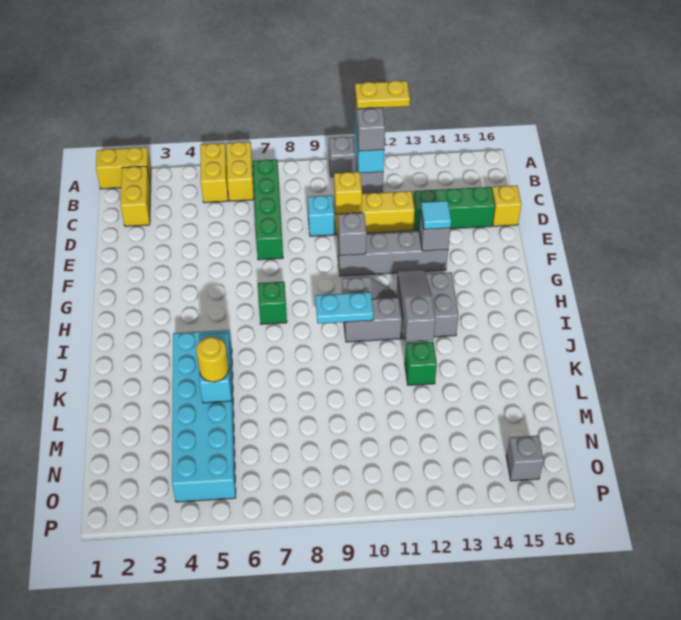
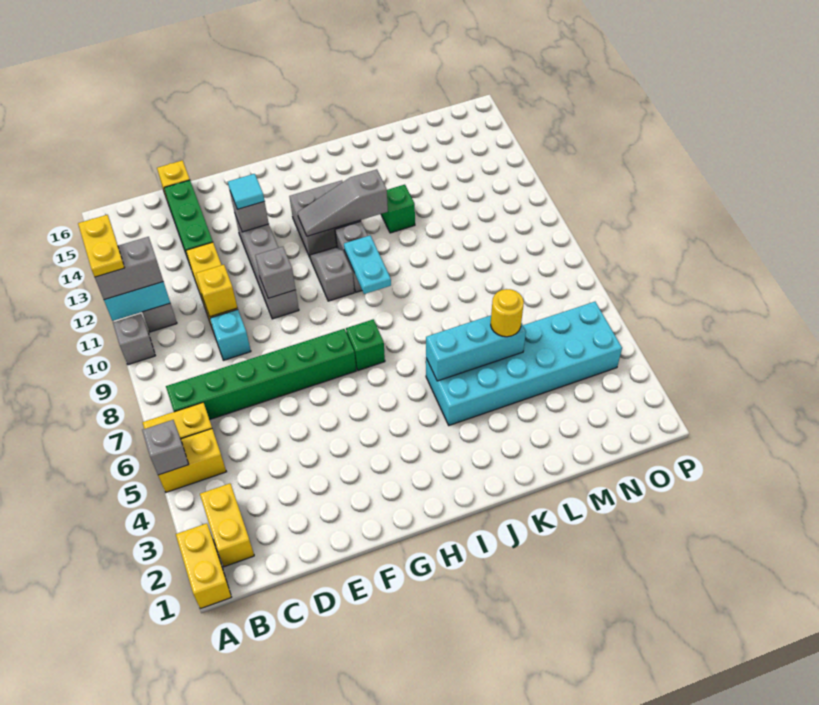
yellow brick B2:C2 level 1 -> yellow brick B2:B3 level 1
green brick B7:E7 level 1 -> green brick B7:G7 level 1
cyan brick K5:L5 level 2 -> cyan brick J5:L5 level 2
grey brick O15 level 1 -> grey brick A5 level 2

